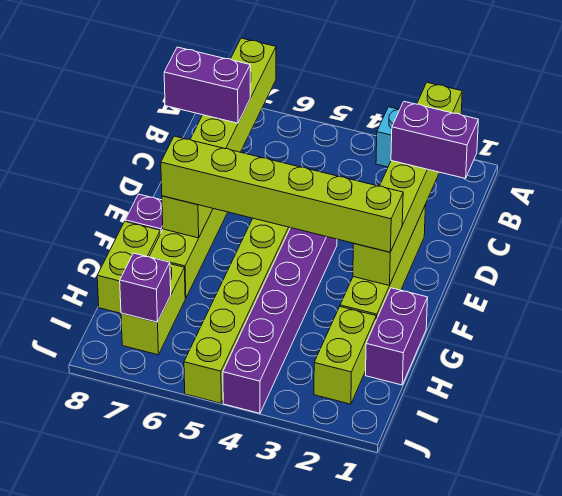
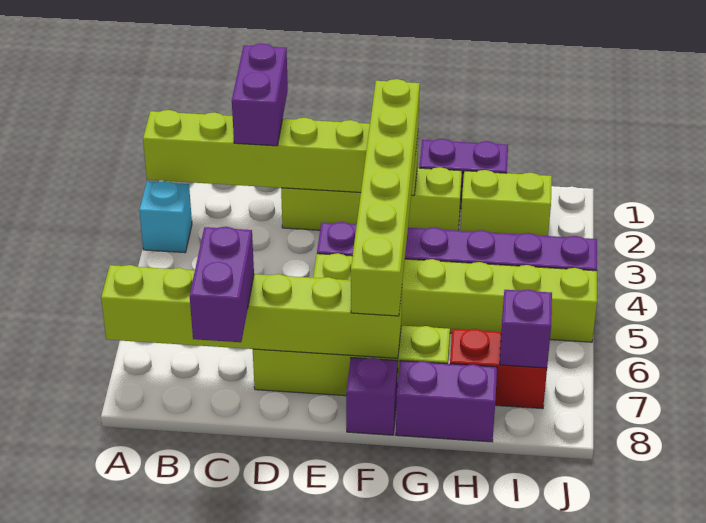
lime brick G8:H8 level 1 -> purple brick G8:H8 level 1
lime brick H7:I7 level 1 -> red brick H7:I7 level 1

